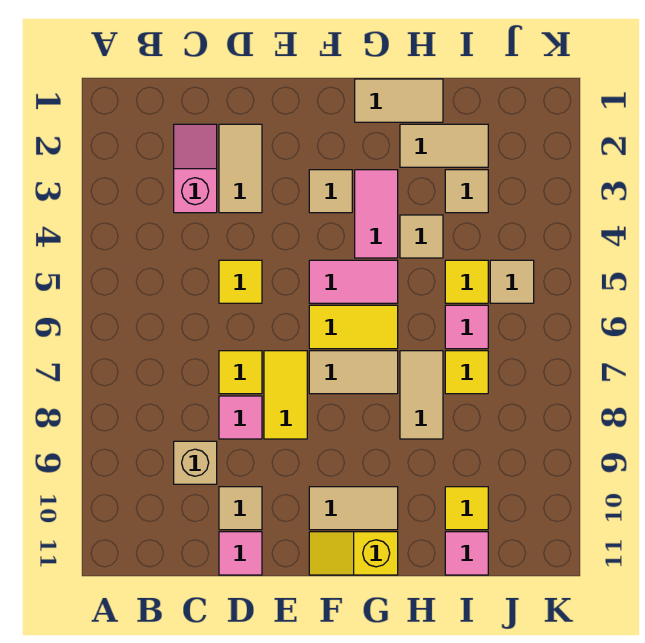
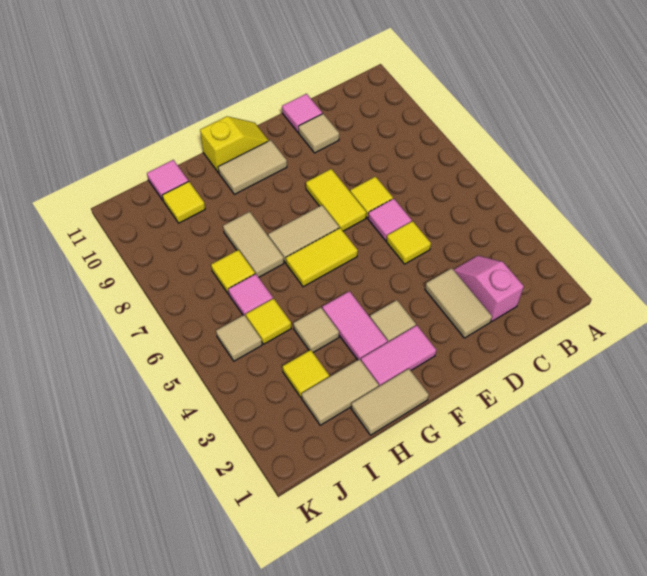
pink slope C2:C3 level 1 top 3 -> pink slope C2:C3 level 1 top 2
tan brick C9 level 1 -> none
pink tile D8 level 1 -> pink tile D6 level 1
pink tile F5:G5 level 1 -> pink tile F2:G2 level 1
tan tile I3 level 1 -> yellow tile I3 level 1

